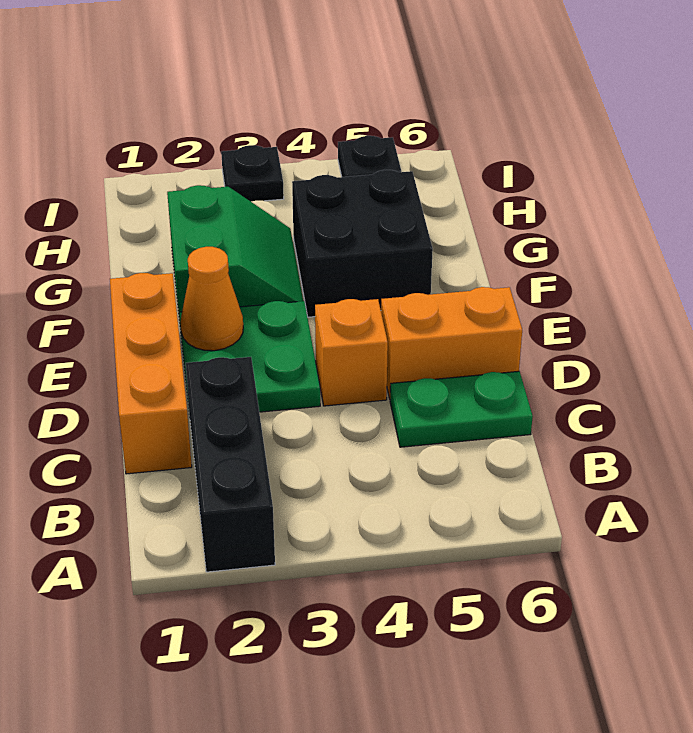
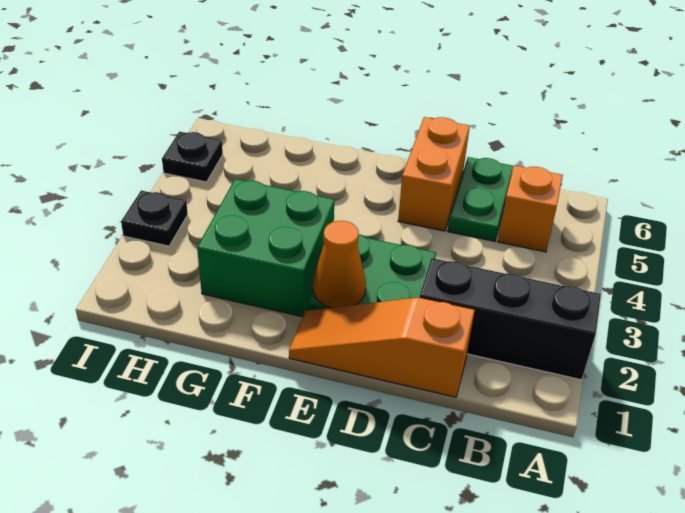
orange brick C1:E1 level 1 -> orange slope C1:E1 level 1 top C
orange brick D4 level 1 -> orange brick B5 level 1
green slope F2:G3 level 1 top 2 -> green brick F2:G3 level 1
black brick F4:G5 level 1 -> none

